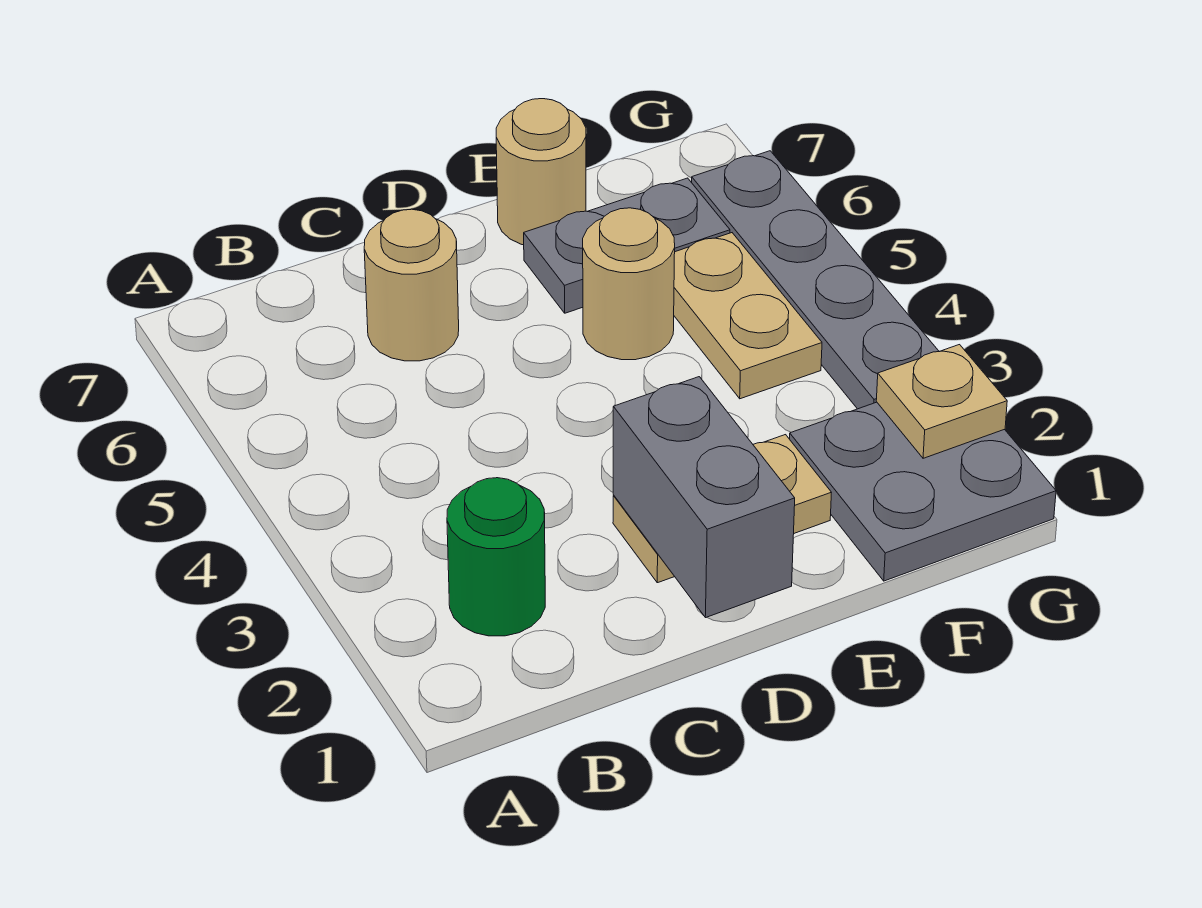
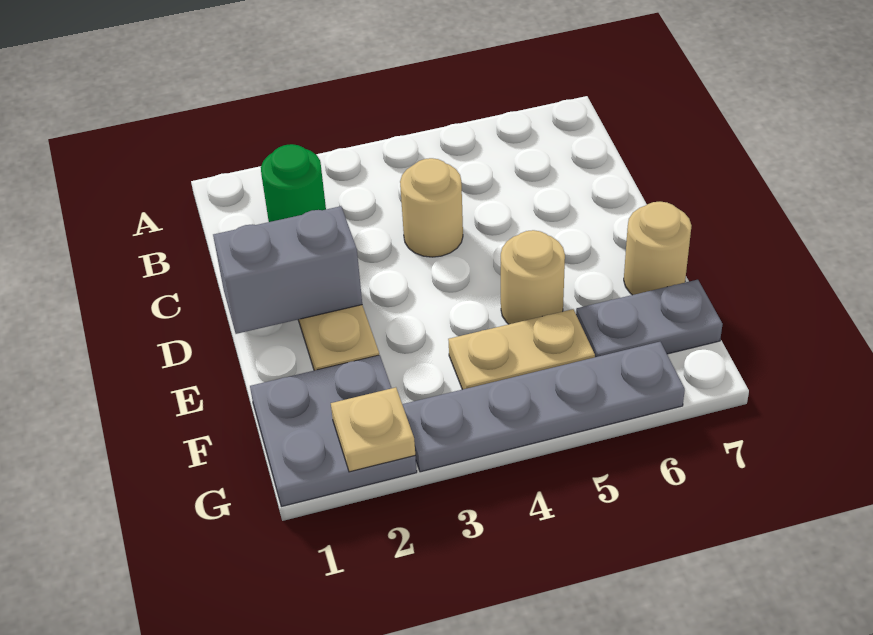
tan round brick C6 level 1 -> tan round brick C4 level 1
grey plate E6:F6 level 1 -> grey plate F6:F7 level 1

